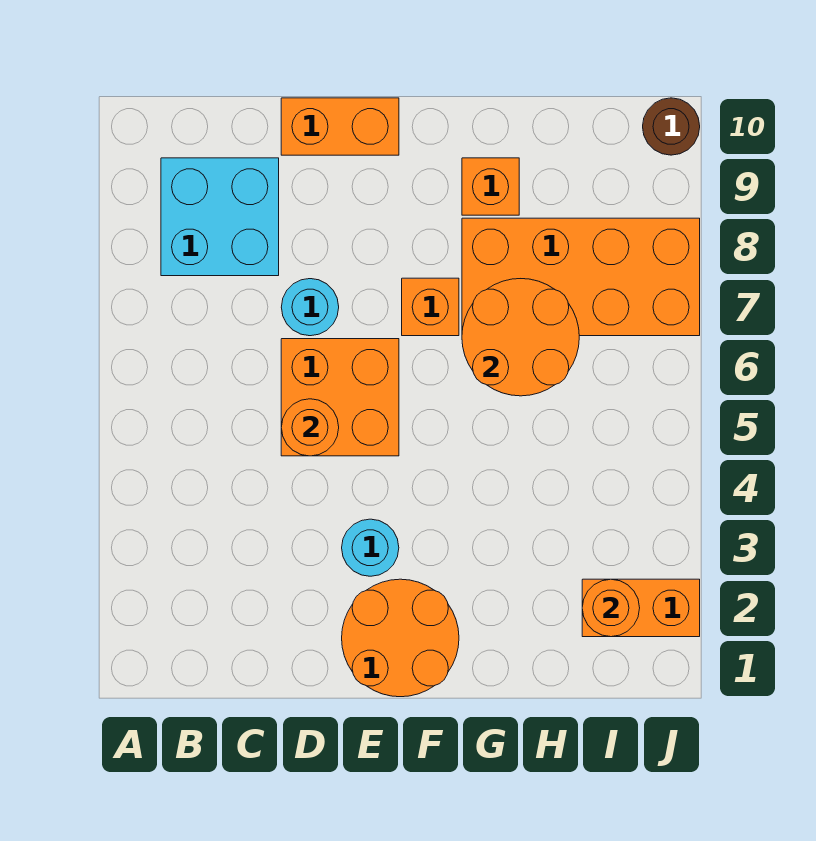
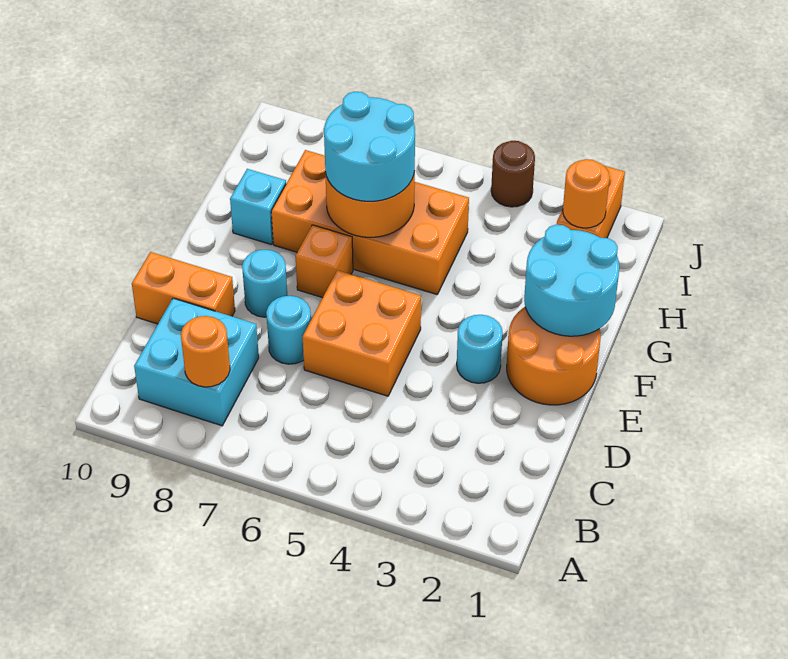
orange round brick D5 level 2 -> orange round brick B8 level 2
orange brick D10:E10 level 1 -> orange brick D9:D10 level 1
none -> cyan round brick E8 level 1
none -> cyan round brick F1:G2 level 2
none -> cyan round brick G6:H7 level 3
orange brick G7:J8 level 1 -> orange brick G5:H8 level 1
orange brick G9 level 1 -> cyan brick G9 level 1
brown round brick J10 level 1 -> brown round brick J4 level 1

